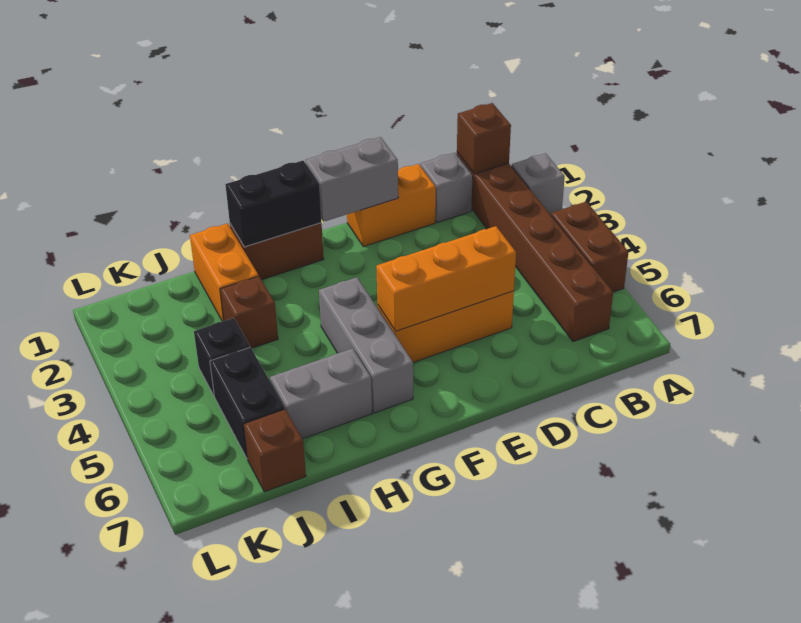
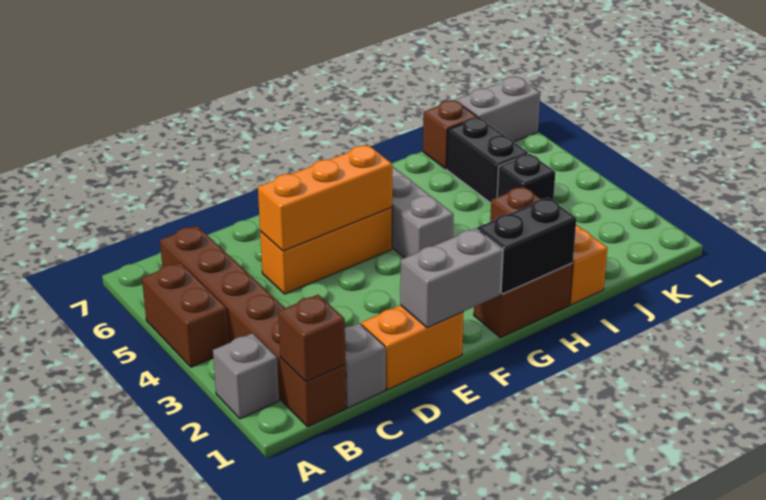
grey brick H6:I6 level 1 -> grey brick K7:L7 level 1

